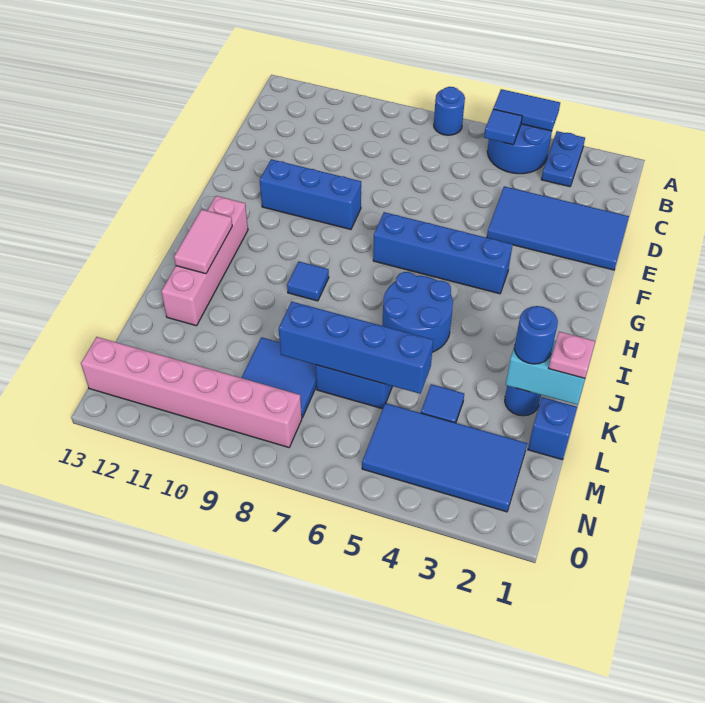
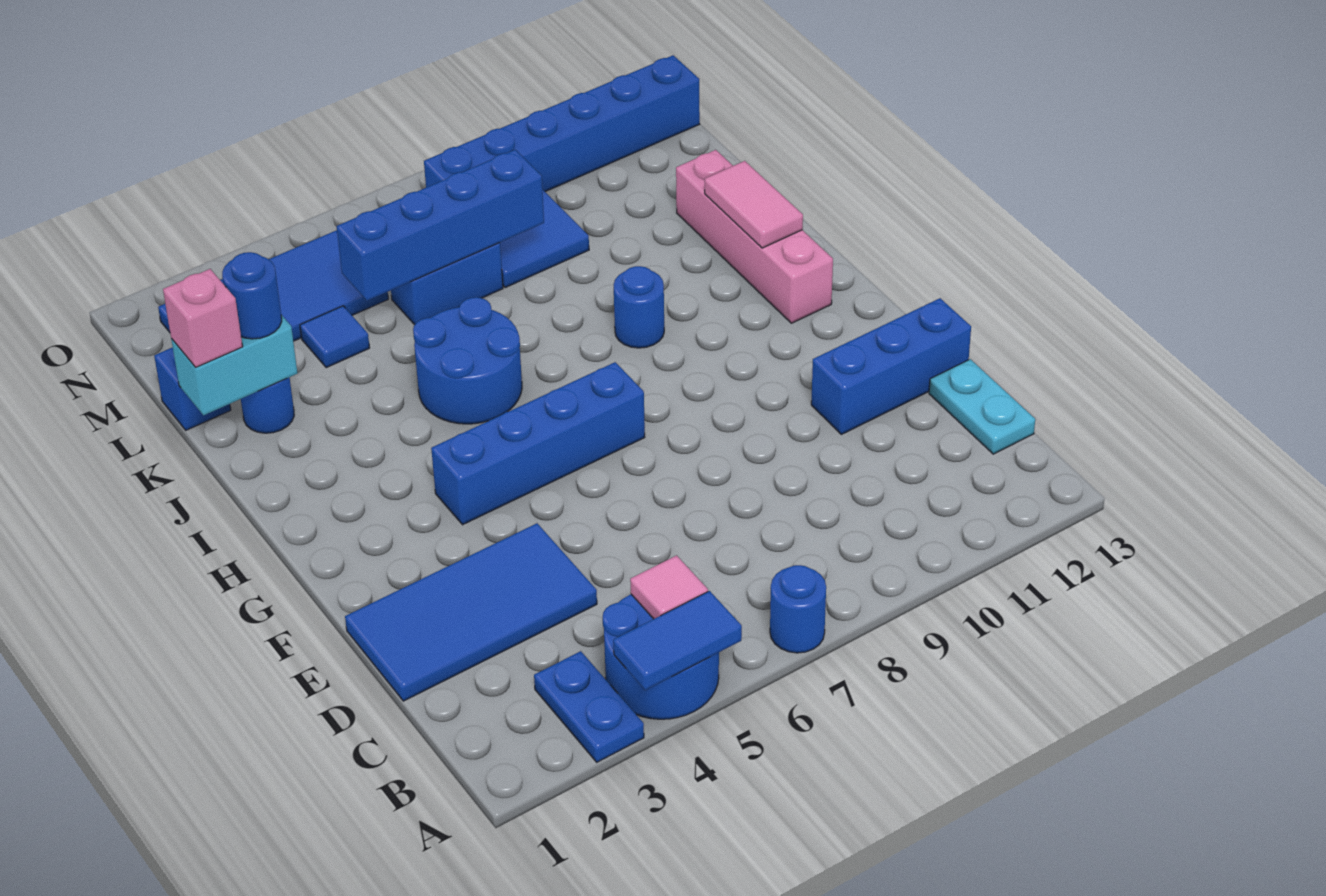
blue tile B5 level 2 -> pink tile B5 level 2
none -> cyan plate C13:D13 level 1
blue brick F9:F11 level 1 -> blue brick E11:E13 level 1
blue tile I9 level 1 -> blue round brick I9 level 1
pink plate K1 level 3 -> pink brick K1 level 3
pink brick N8:N13 level 1 -> blue brick N8:N13 level 1

